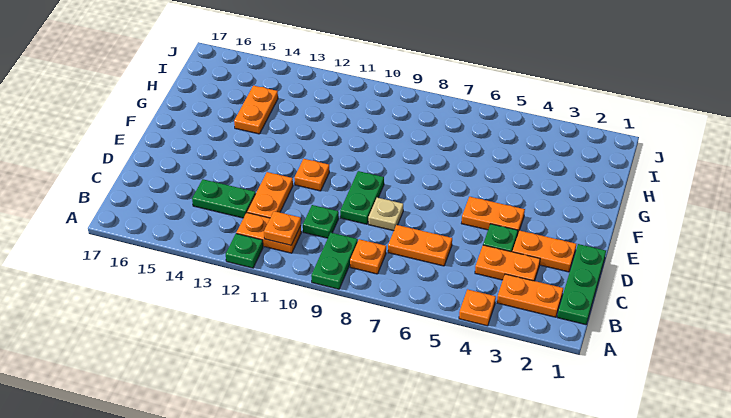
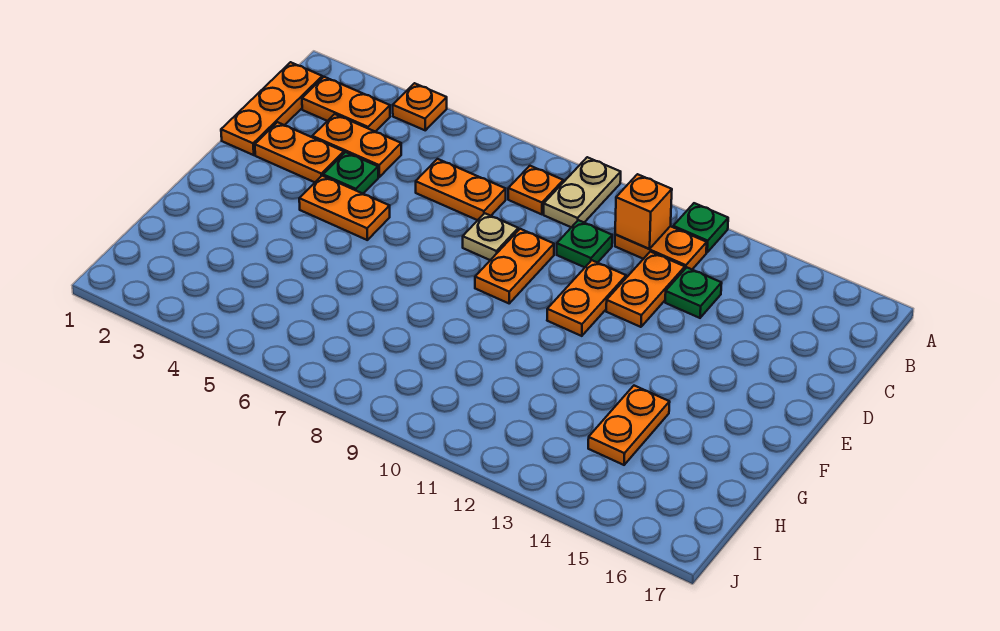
green plate A9:B9 level 1 -> tan plate A9:B9 level 1
green plate B1:D1 level 1 -> orange plate B1:D1 level 1
orange plate B11 level 2 -> orange brick B11 level 2
green plate C13:C14 level 1 -> green plate C13 level 1
green plate D9:E9 level 1 -> orange plate D9:E9 level 1
orange plate E11 level 1 -> orange plate D11:E11 level 1

